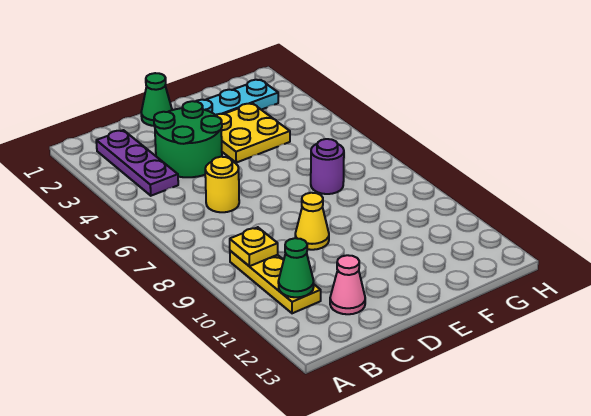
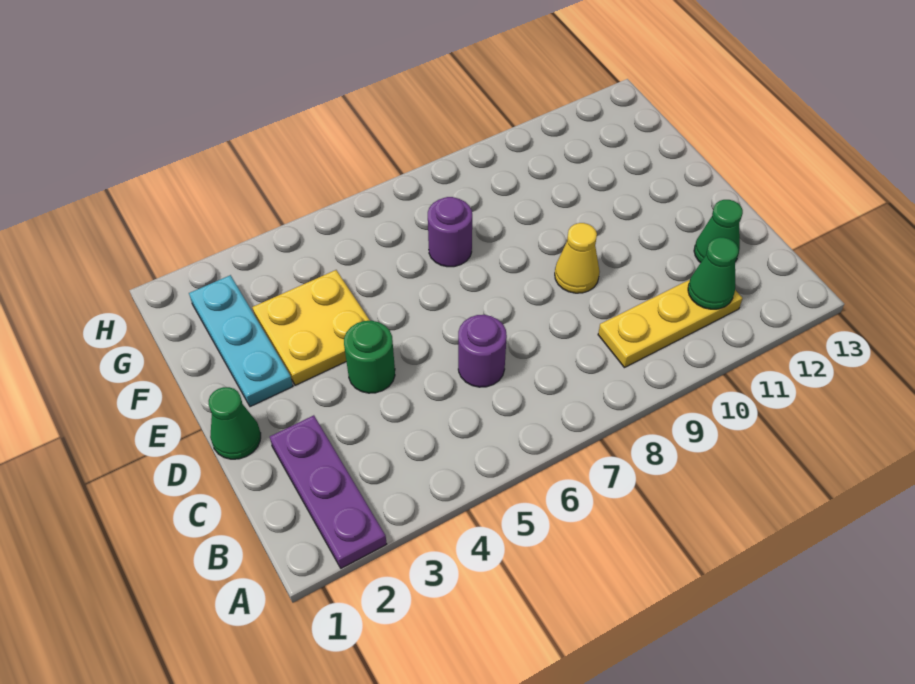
purple plate B2:B4 level 1 -> purple plate A2:C2 level 1
yellow plate B9 level 2 -> none
green round brick C3:D4 level 1 -> green round brick D4 level 1
yellow round brick C6 level 1 -> purple round brick C6 level 1
pink cone C12 level 1 -> green cone C12 level 1

